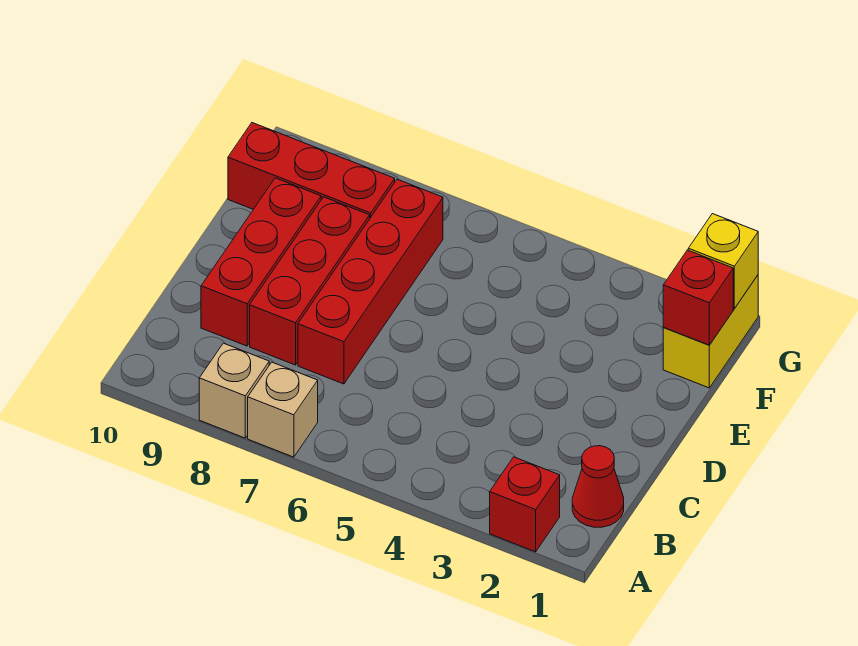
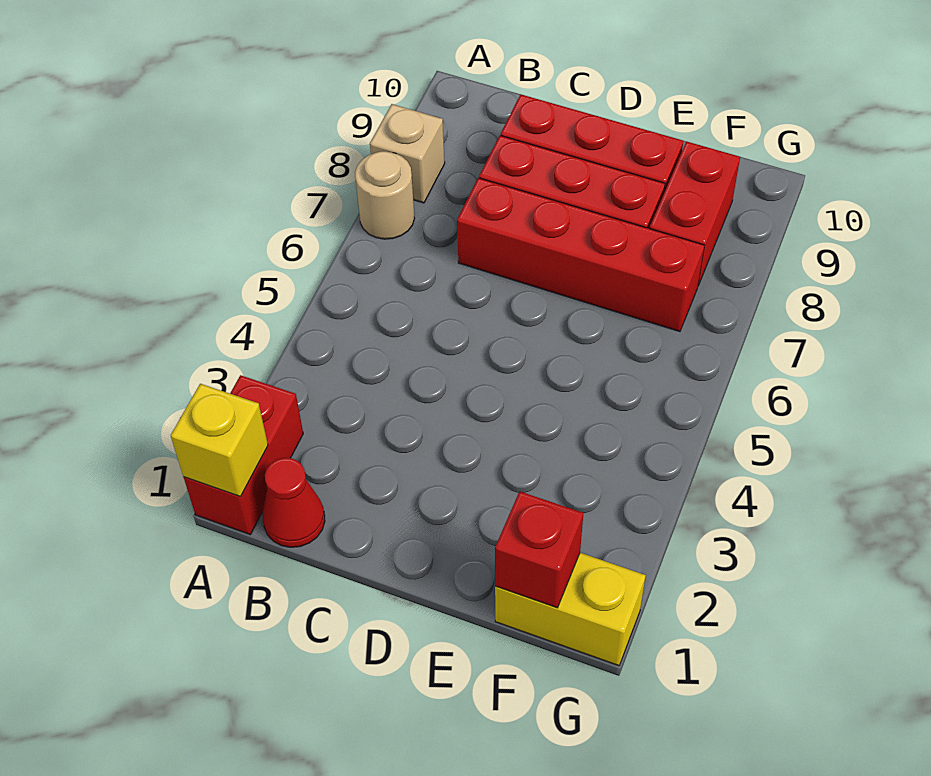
red brick A2 level 1 -> red brick A1:A2 level 1
tan brick A7 level 1 -> tan round brick A7 level 1
red brick F8:F10 level 1 -> red brick F8:F9 level 1
yellow brick G1 level 2 -> yellow brick A1 level 2

